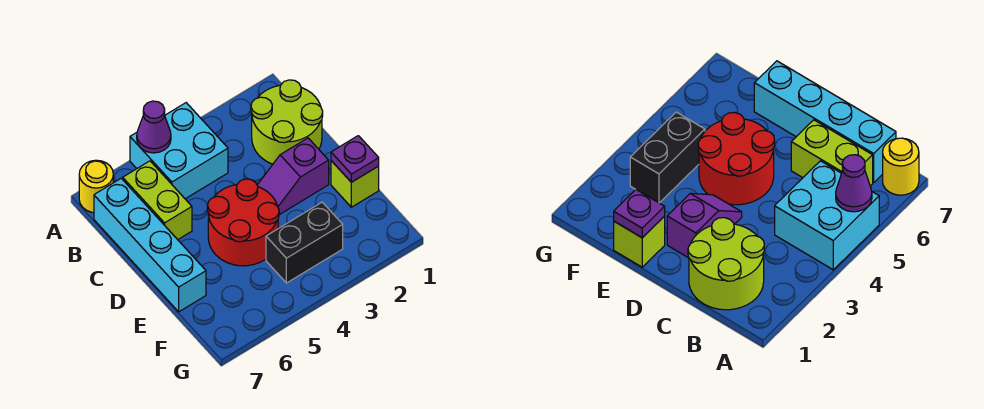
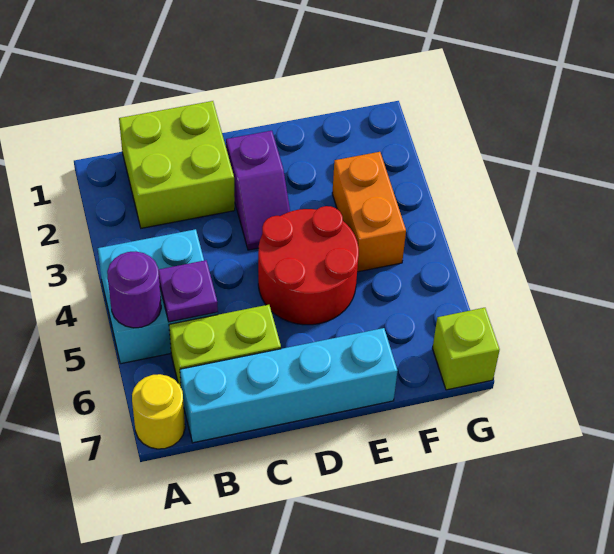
purple cone A5 level 2 -> purple round brick A5 level 2
lime round brick B1:C2 level 1 -> lime brick B1:C2 level 1
lime brick E1 level 1 -> lime brick G7 level 1
purple plate E1 level 2 -> purple plate B5 level 2
black brick F3:F4 level 1 -> orange brick F3:F4 level 1

